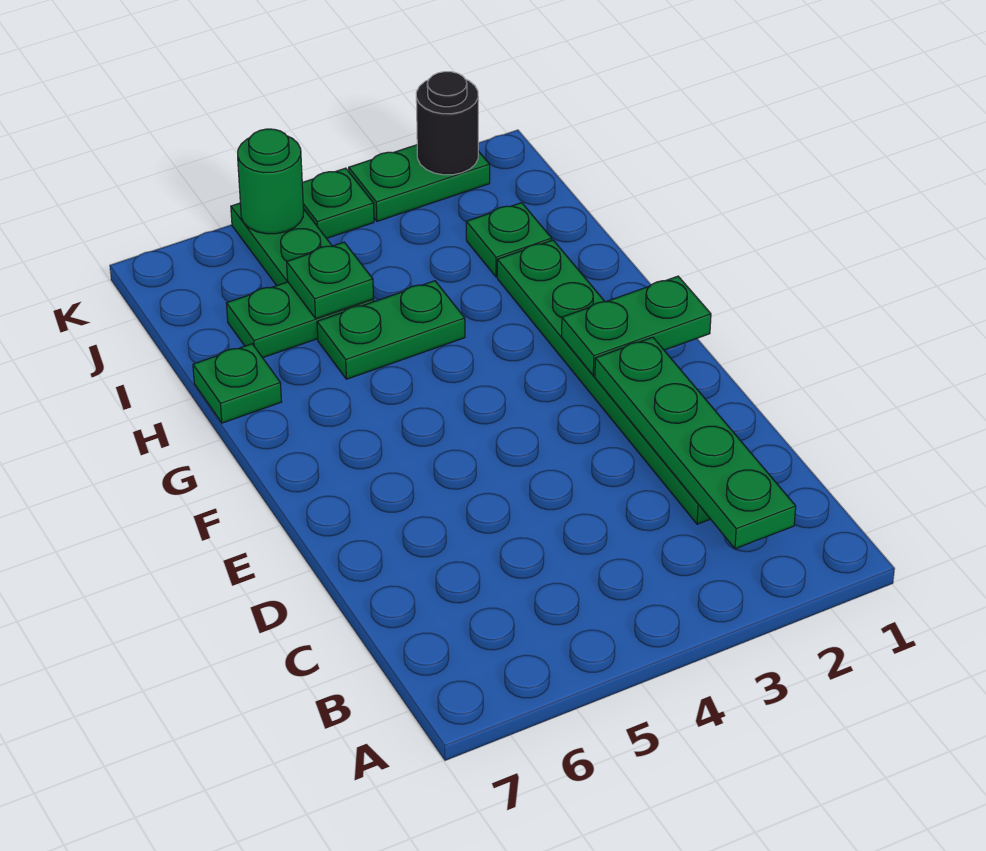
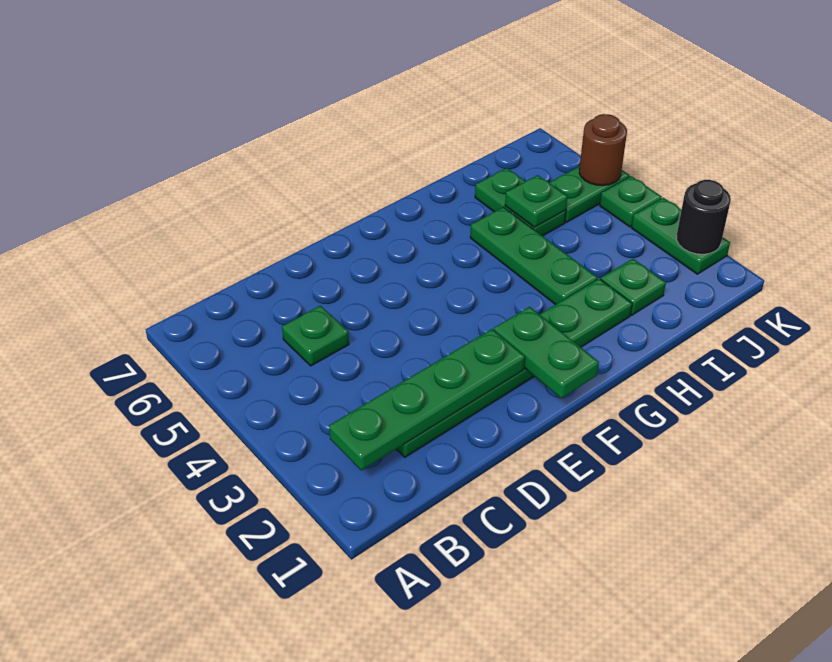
green plate H4:H5 level 1 -> green plate H3:H5 level 1
green plate H7 level 1 -> green plate C5 level 1
green round brick K5 level 2 -> brown round brick K5 level 2

